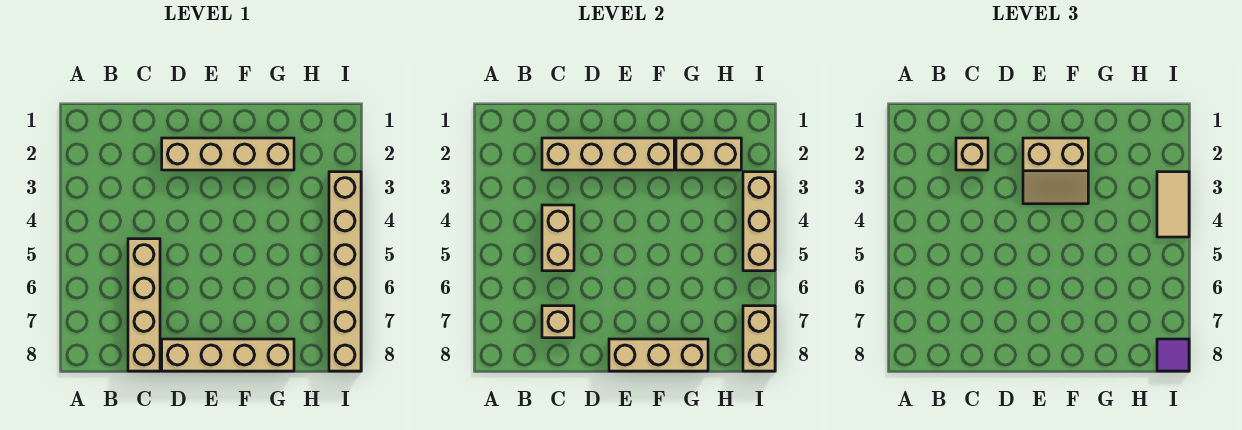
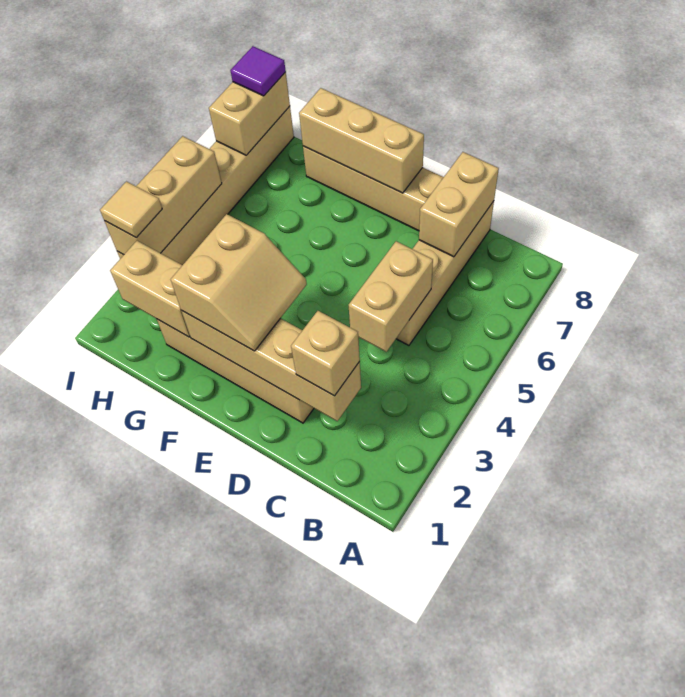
tan brick C7 level 2 -> tan brick C7:C8 level 2
tan slope E2:F3 level 3 top 2 -> tan slope E2:F3 level 3 top F
tan tile I3:I4 level 3 -> tan tile I3 level 3

